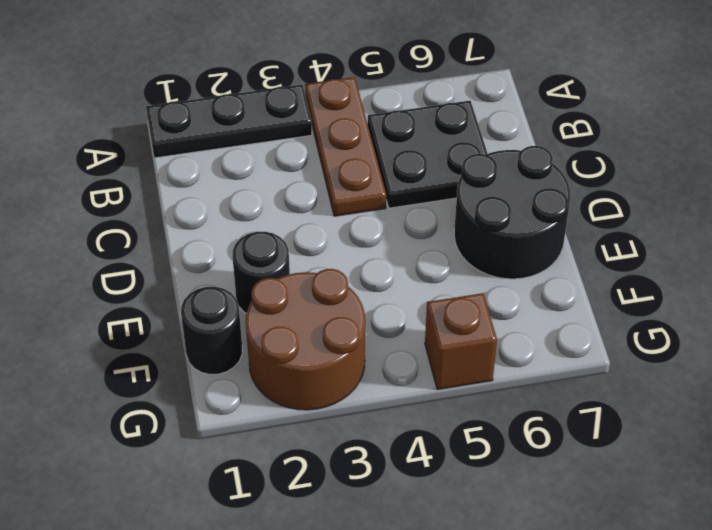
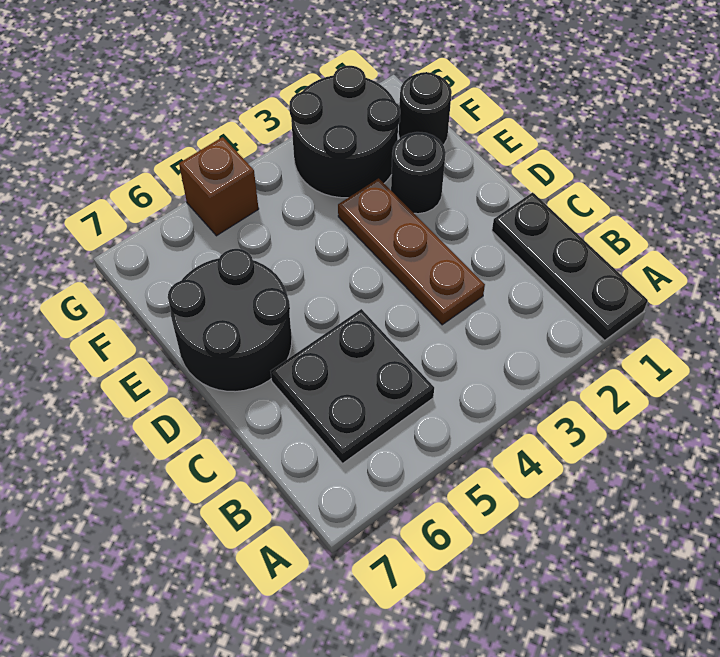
black plate A1:A3 level 1 -> black plate A1:C1 level 1
brown plate A4:C4 level 1 -> brown plate C3:E3 level 1
brown round brick F2:G3 level 1 -> black round brick F2:G3 level 1

